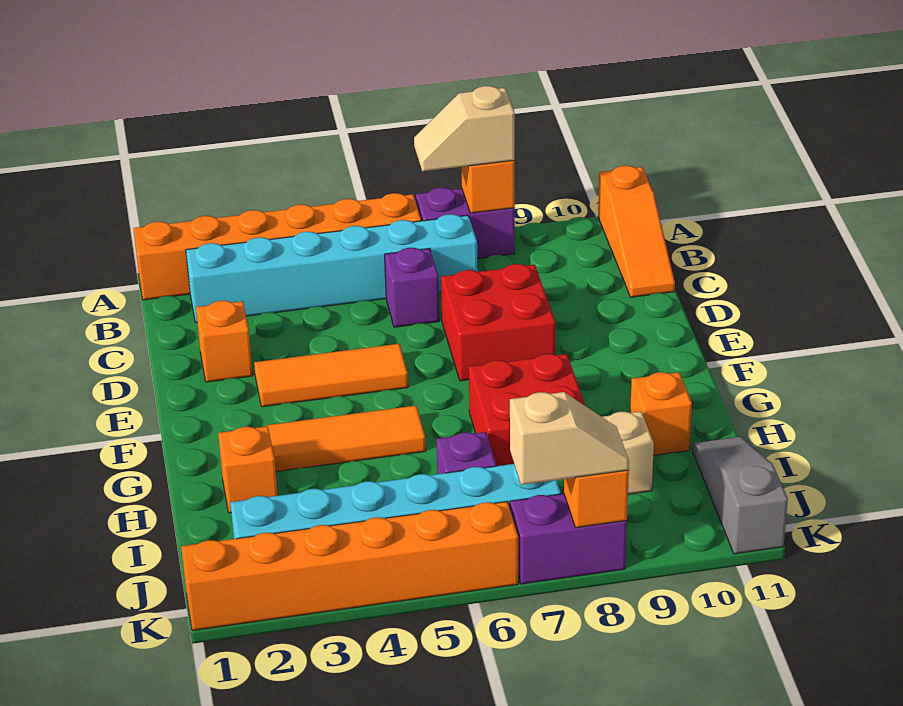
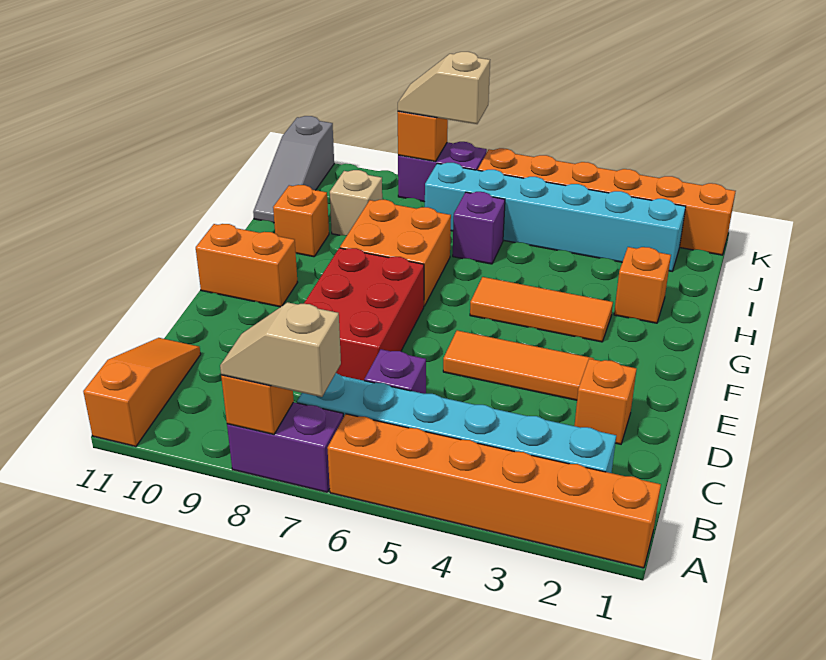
tan slope A7:A8 level 3 top 8 -> tan slope A7:A8 level 3 top 7
red brick D7:E8 level 1 -> red brick D7:F8 level 1
none -> orange brick F10:F11 level 1
red brick G7:H8 level 1 -> orange brick G7:H8 level 1

